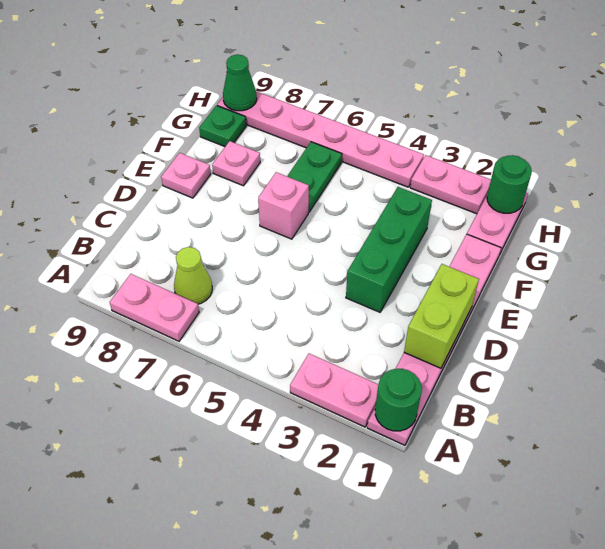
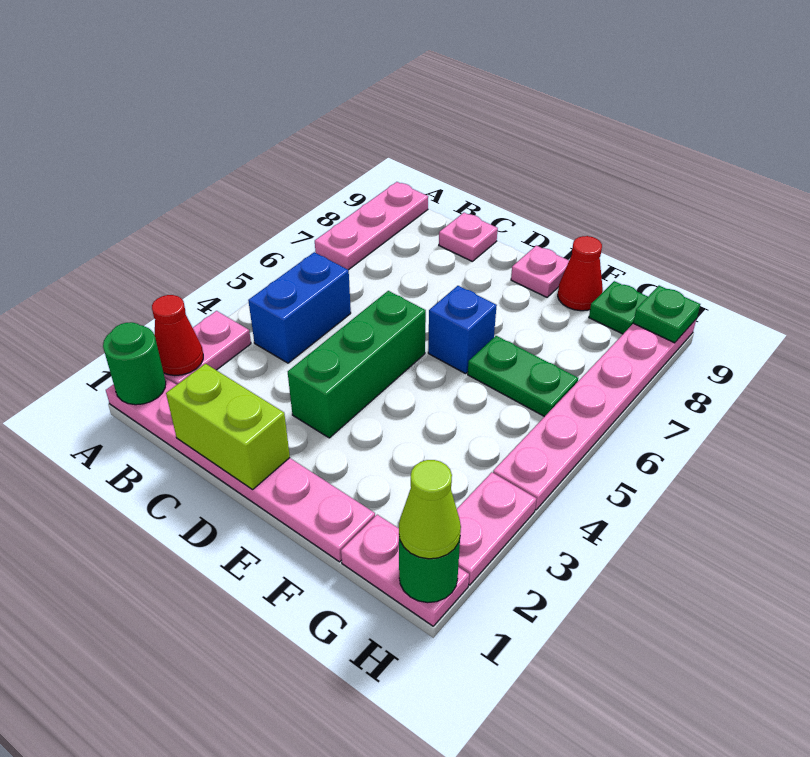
none -> red cone A2 level 2
pink plate A7:A8 level 1 -> pink plate A7:A9 level 1
none -> blue brick B4:B5 level 1
lime cone B7 level 1 -> lime cone H1 level 3
green brick D3:F3 level 1 -> green brick D3:D5 level 1
pink brick E6 level 1 -> blue brick E6 level 1
pink plate F8 level 1 -> pink plate C9 level 1
none -> red cone F9 level 1
green cone H9 level 2 -> green plate H9 level 2

